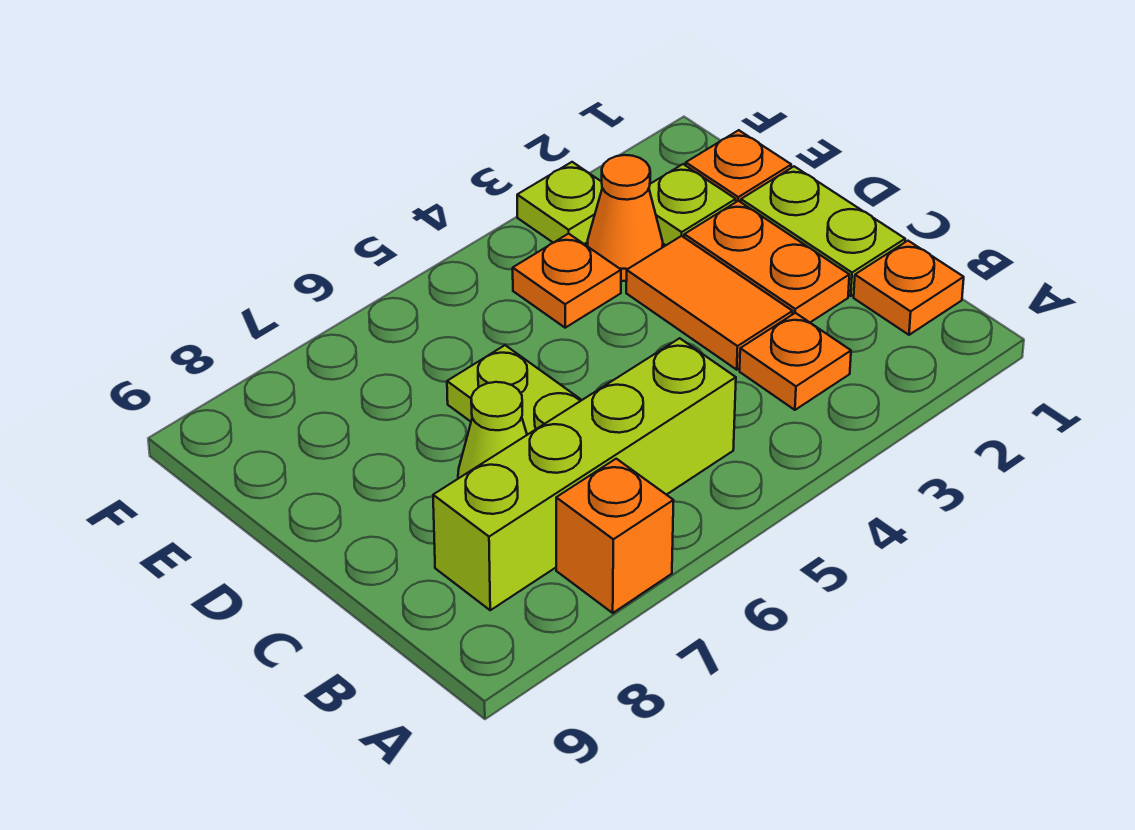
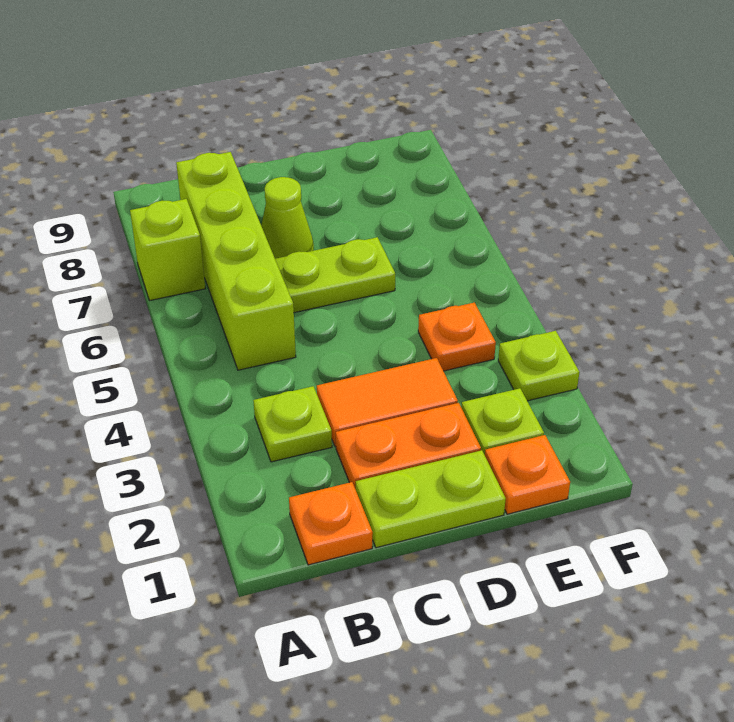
orange brick A7 level 1 -> lime brick A7 level 1
orange plate B3 level 1 -> lime plate B3 level 1
orange cone E3 level 1 -> none

